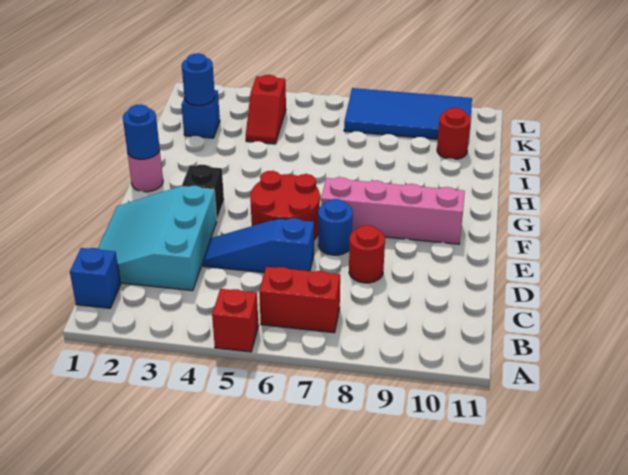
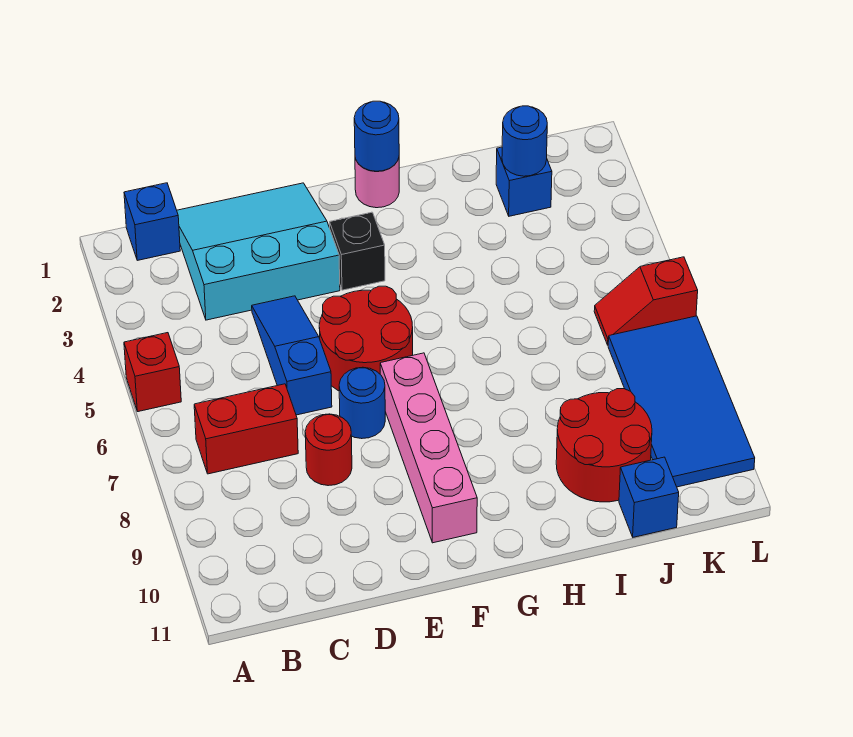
red brick B6:B7 level 1 -> red brick B7:C7 level 1
red slope J4:K4 level 1 top K -> red slope K6:L6 level 1 top L
red round brick J10 level 1 -> red round brick I9:J10 level 1
none -> blue brick J11 level 1

